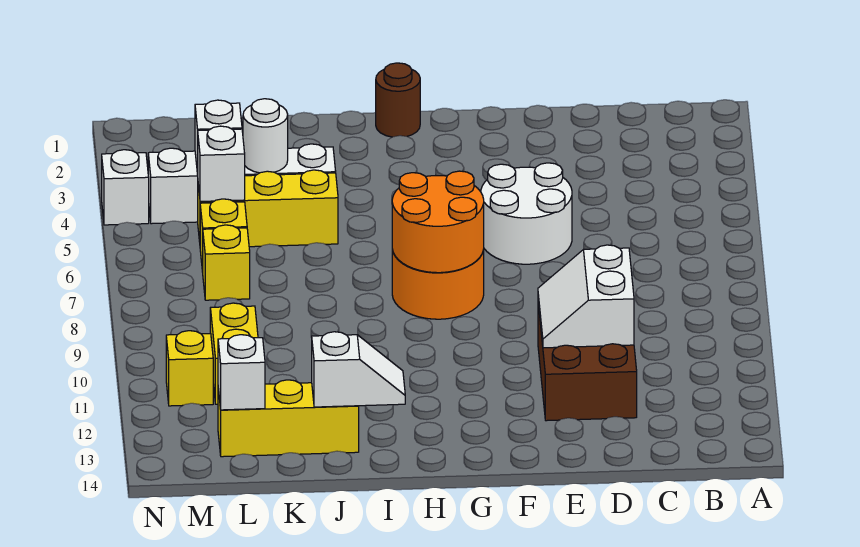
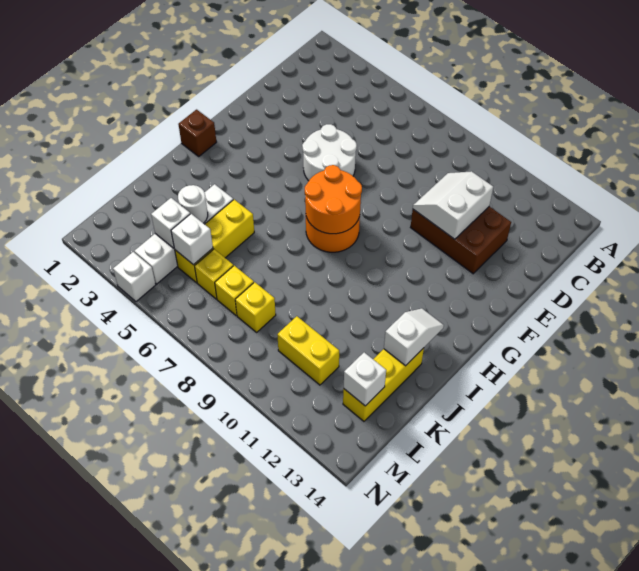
white slope D10:E11 level 2 top D -> white slope D10:E11 level 2 top 11
brown round brick H1 level 1 -> brown brick H1 level 1
yellow brick M11 level 1 -> yellow brick L8 level 1

